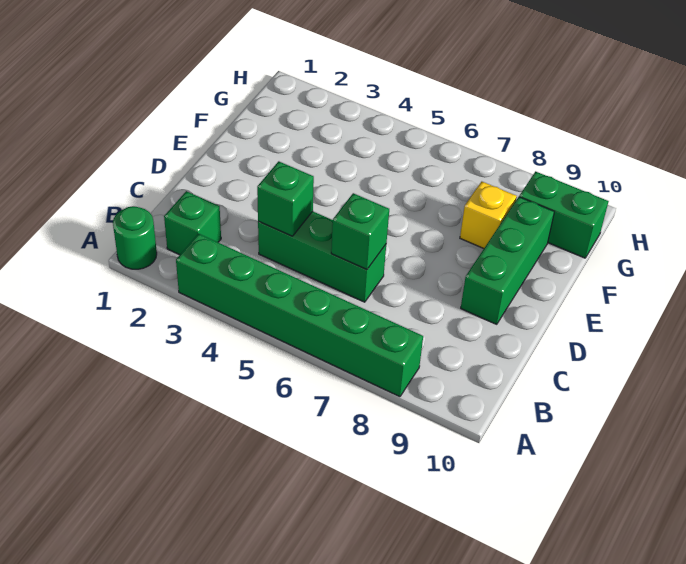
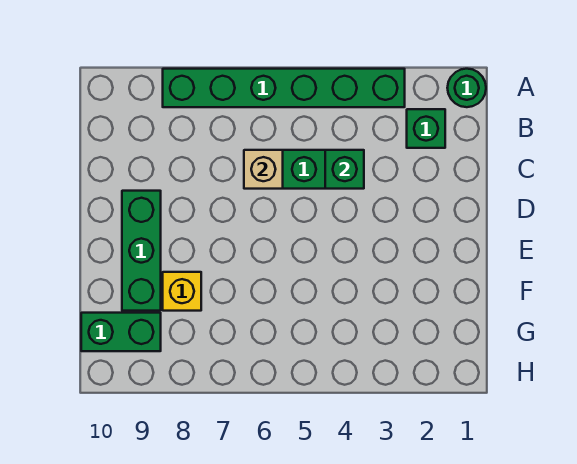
green brick C6 level 2 -> tan brick C6 level 2

